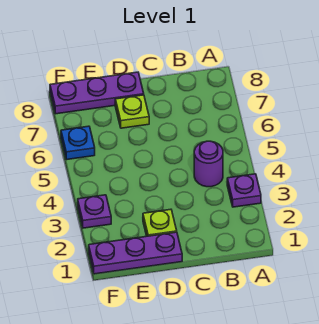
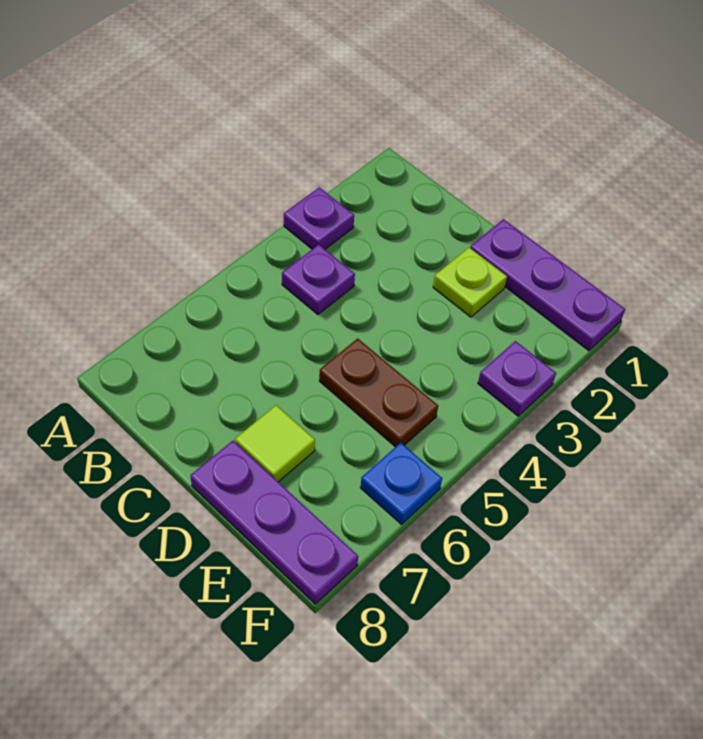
purple round brick B4 level 1 -> purple plate B4 level 1
none -> brown plate D5:E5 level 1
lime plate D7 level 1 -> lime tile D7 level 1

